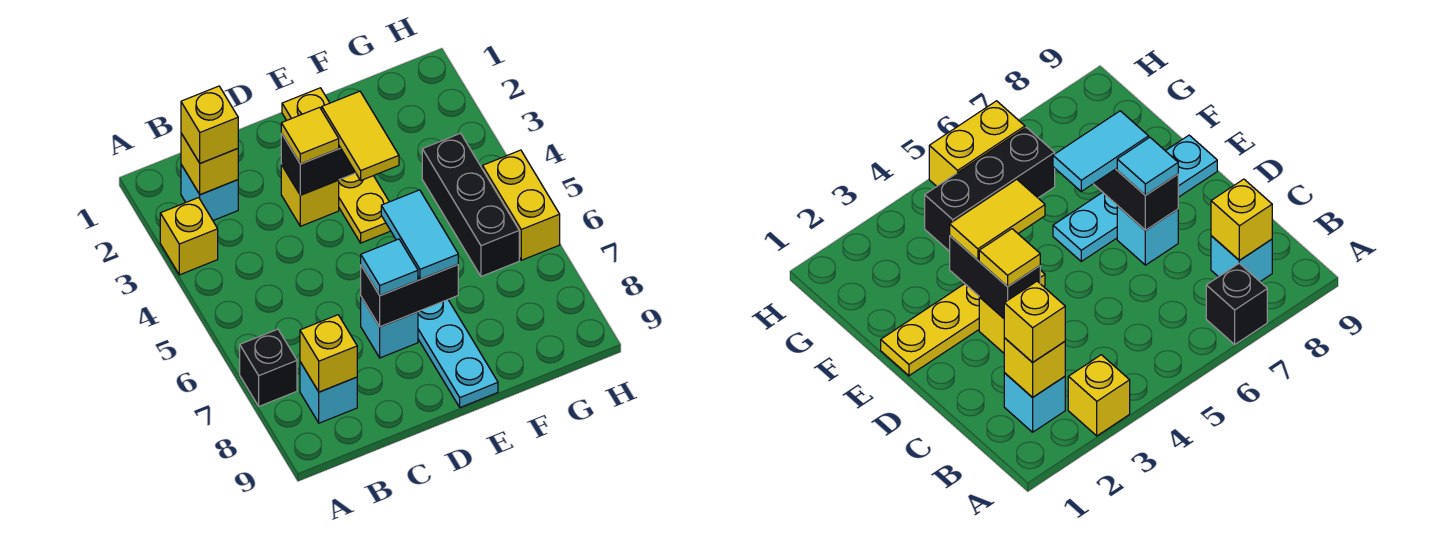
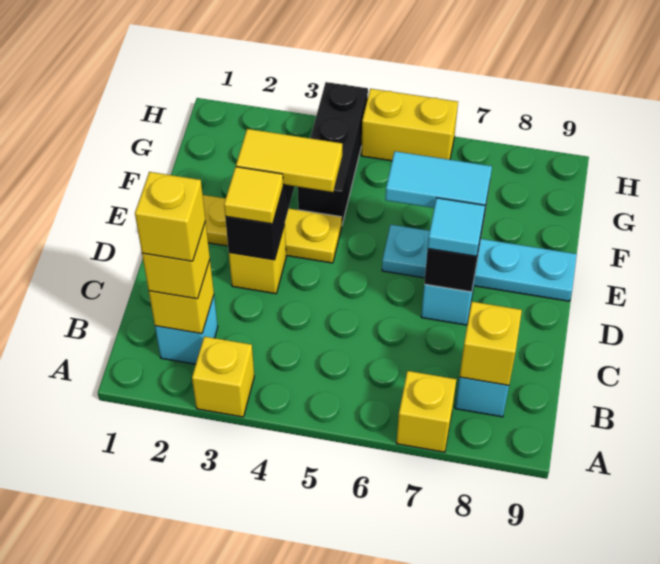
black brick A7 level 1 -> yellow brick A7 level 1
none -> yellow brick B2 level 4
black brick G4:G6 level 1 -> black brick F4:H4 level 1

